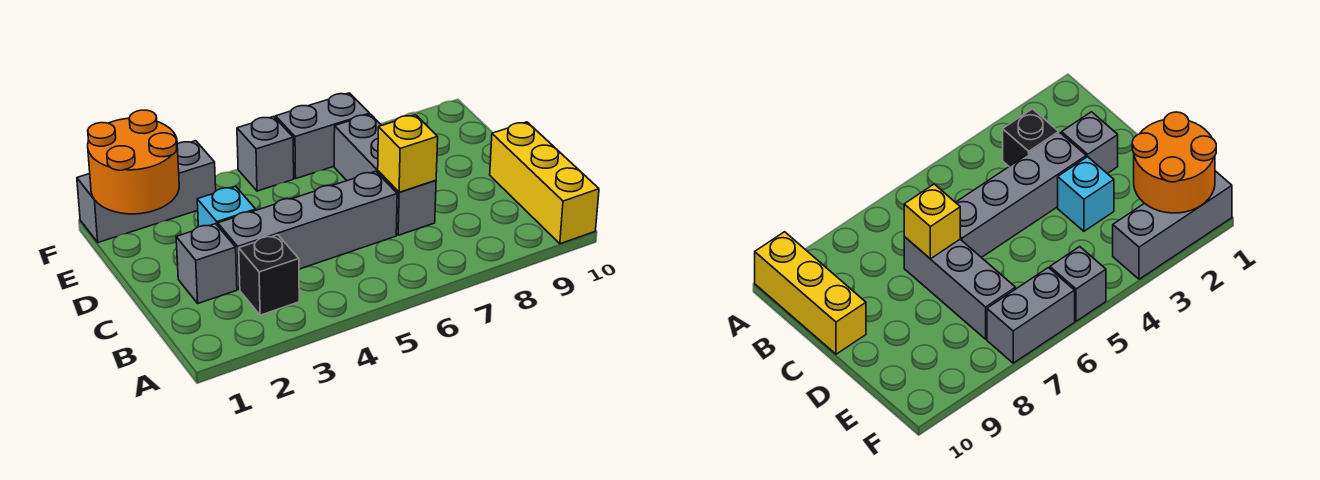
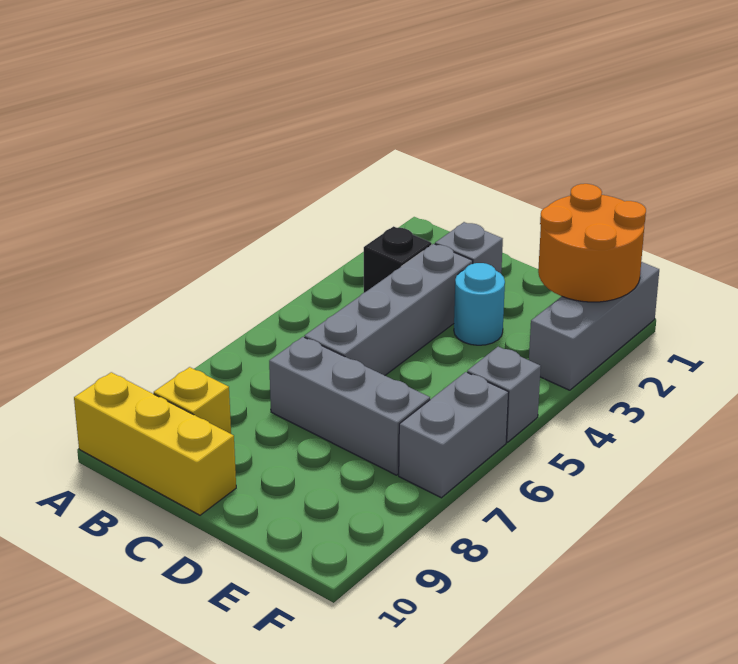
yellow brick C7 level 2 -> yellow brick B9 level 1
cyan brick D3 level 1 -> cyan round brick D3 level 1

